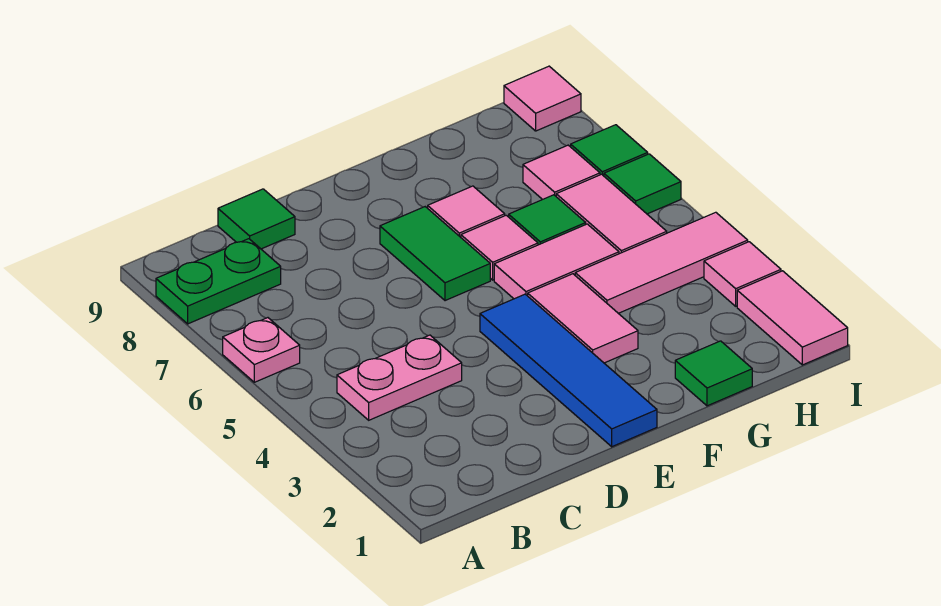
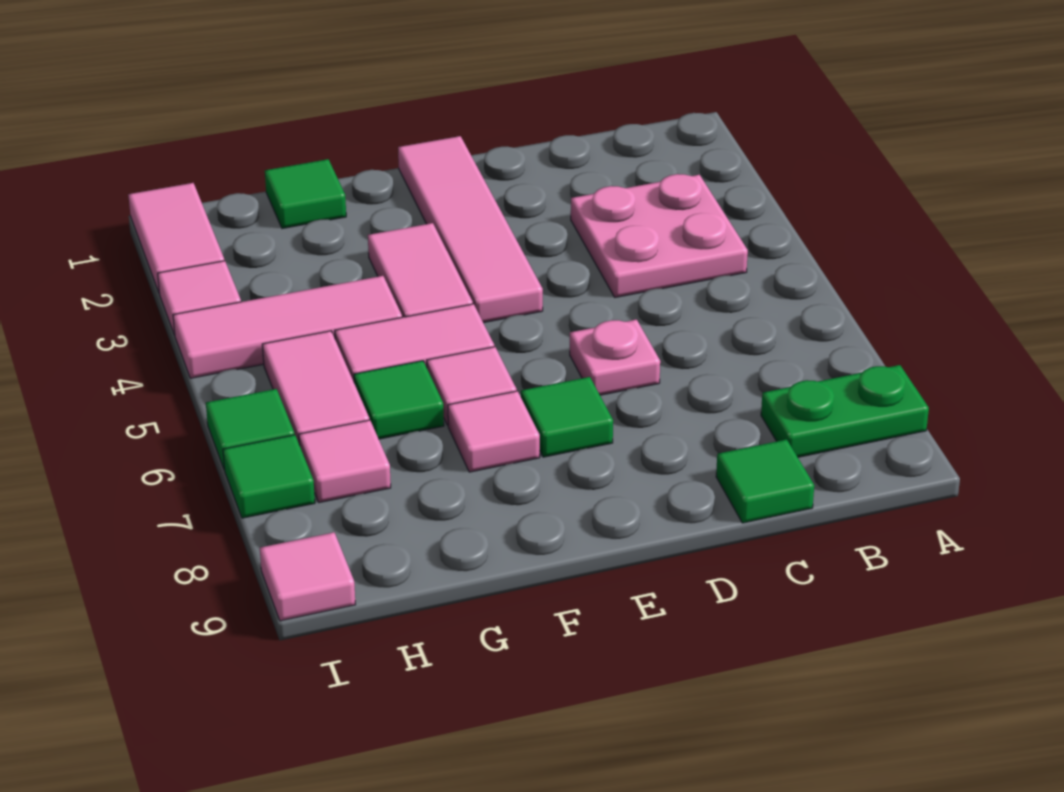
pink plate A6 level 1 -> pink plate D6 level 1
pink plate B4:C4 level 1 -> pink plate B3:C4 level 1
blue tile E1:E4 level 1 -> pink tile E1:E4 level 1
green tile E6:E7 level 1 -> green tile E7 level 1

